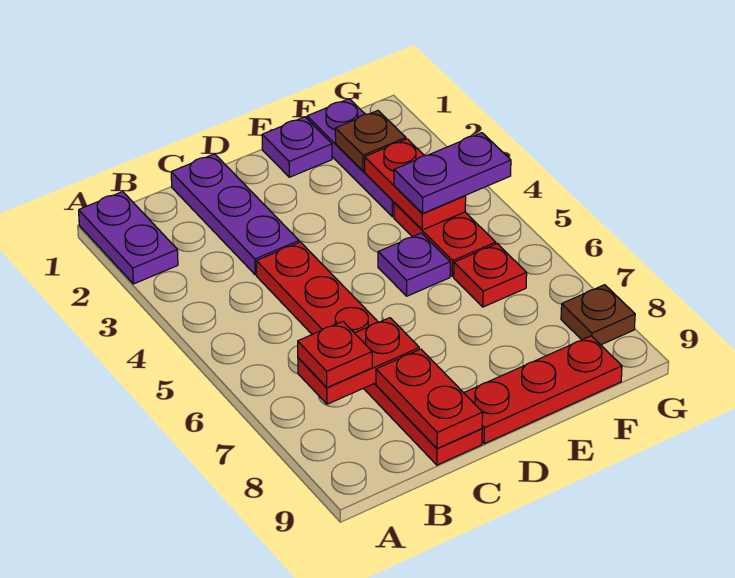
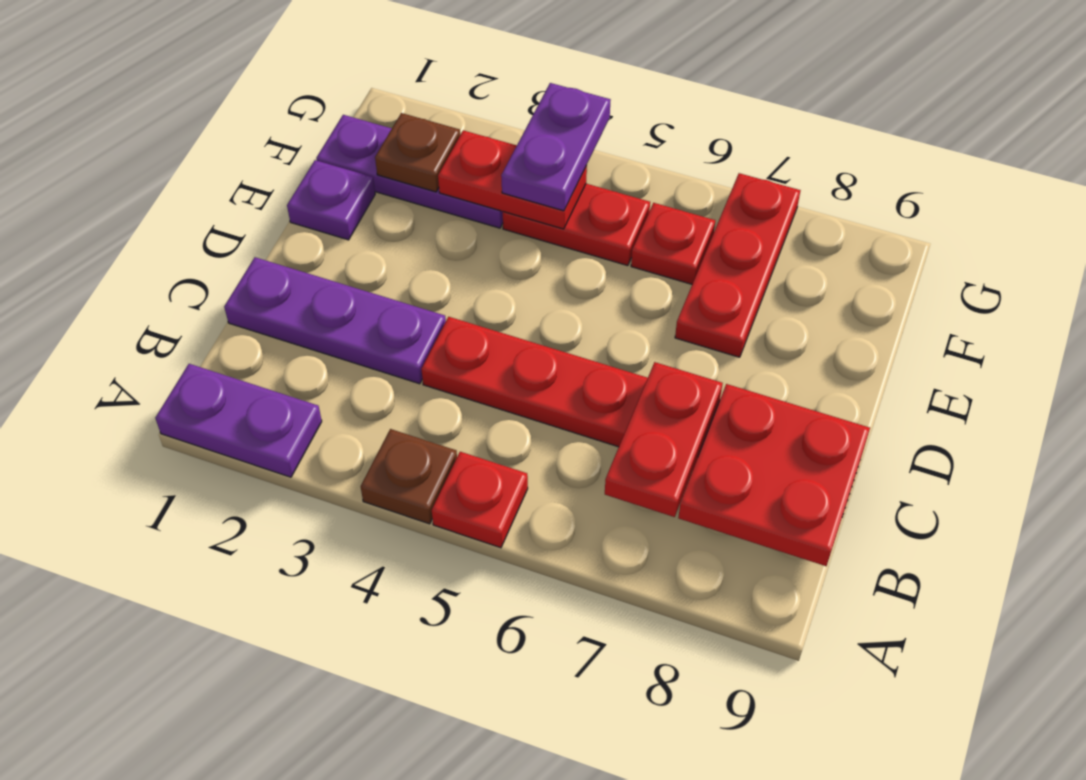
red plate B7 level 3 -> red plate A5 level 1
red plate C8:C9 level 2 -> red plate B8:C9 level 2
red plate D9:F9 level 1 -> red plate E7:G7 level 1
purple plate E5 level 1 -> none
brown plate G8 level 1 -> brown plate A4 level 1

